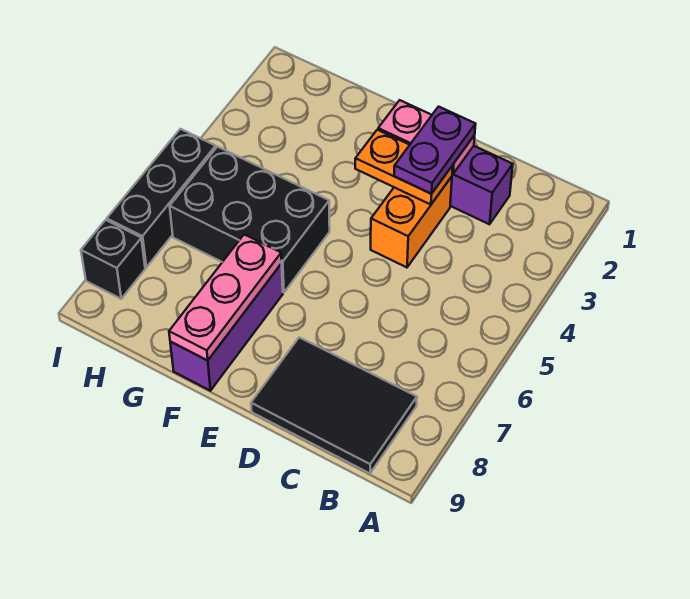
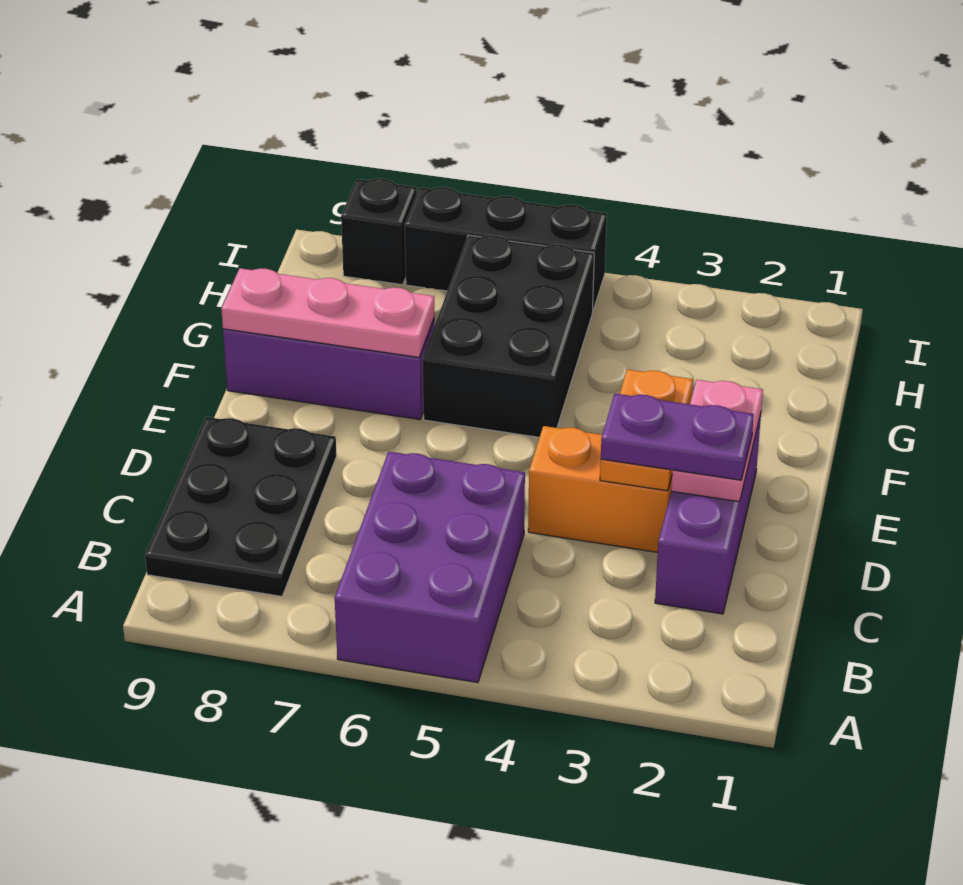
none -> purple brick A5:C6 level 1
black tile B8:D9 level 1 -> black plate B8:D9 level 1

